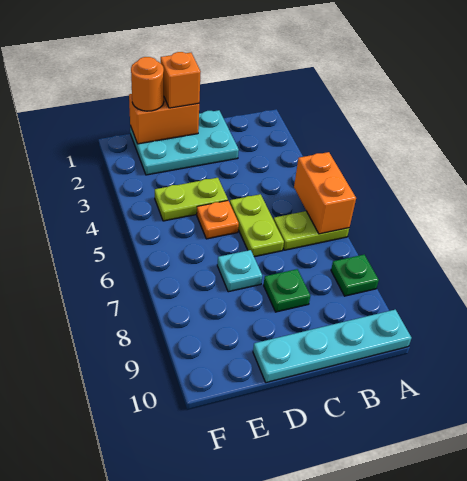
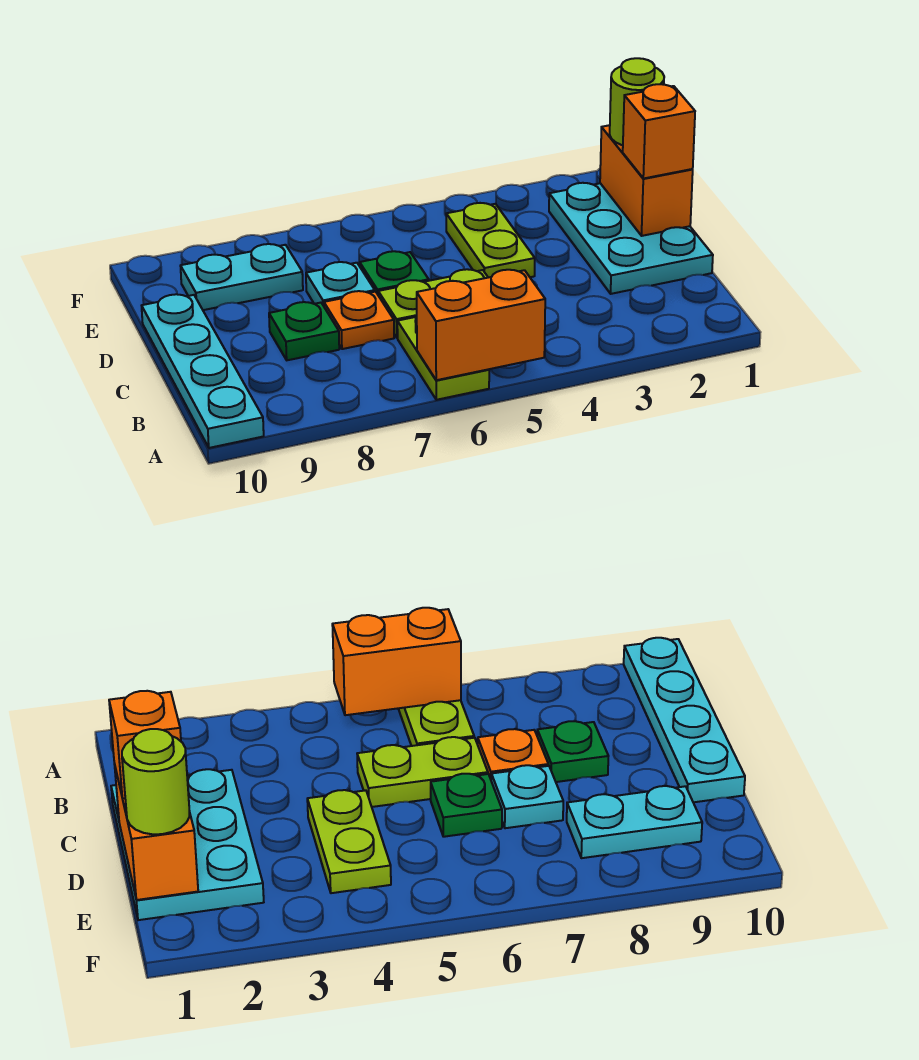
green plate A8 level 1 -> green plate D6 level 1
orange plate D5 level 1 -> orange plate C7 level 1
orange round brick E1 level 3 -> lime round brick E1 level 3
none -> cyan plate E8:E9 level 1

